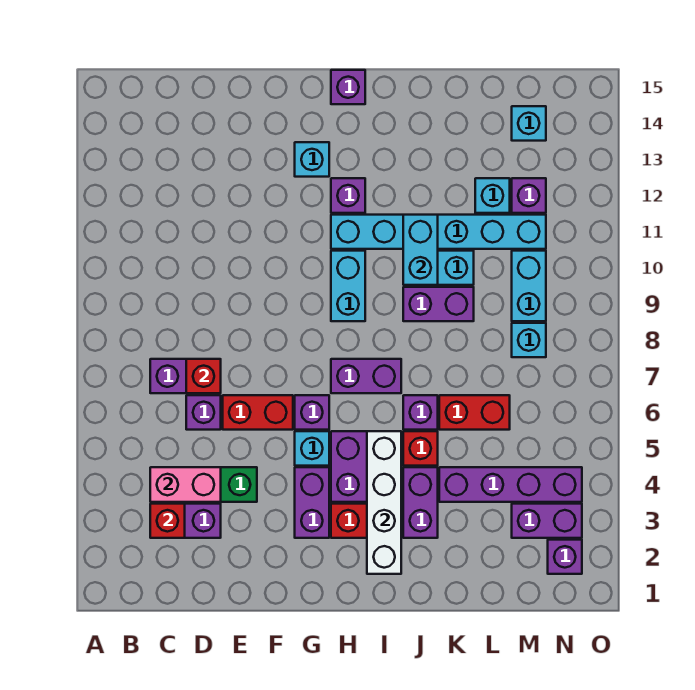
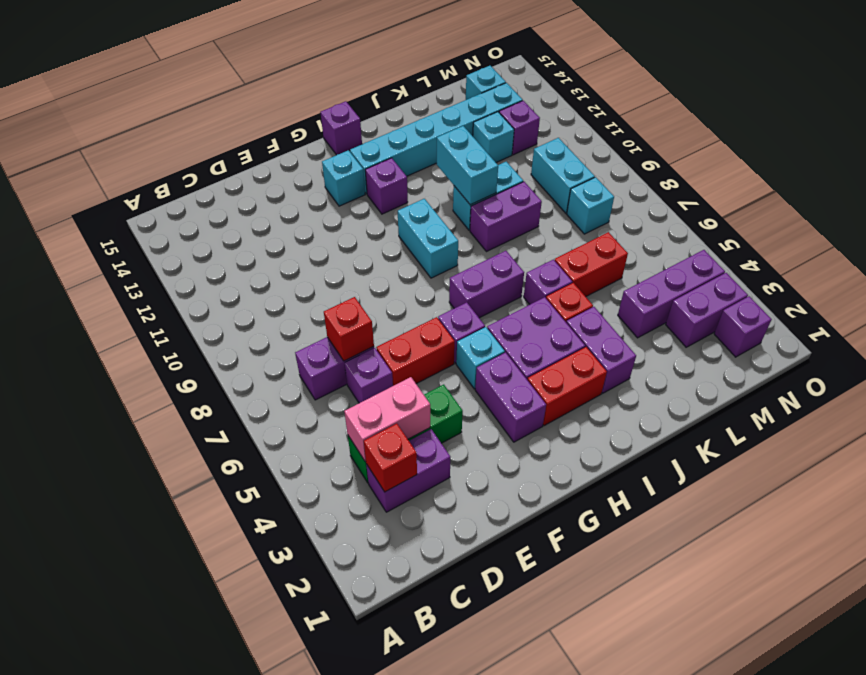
cyan brick H11:M11 level 1 -> cyan brick H13:M13 level 1
white brick I2:I5 level 2 -> none
purple brick K4:N4 level 1 -> purple brick L4:N4 level 1

